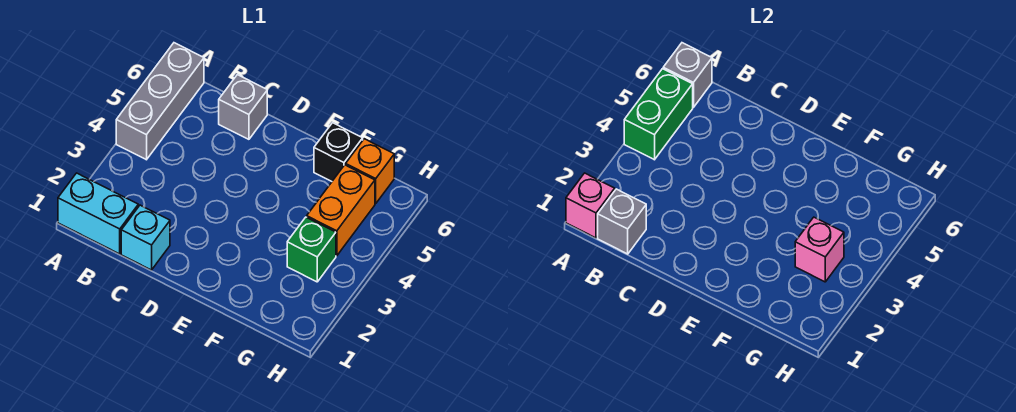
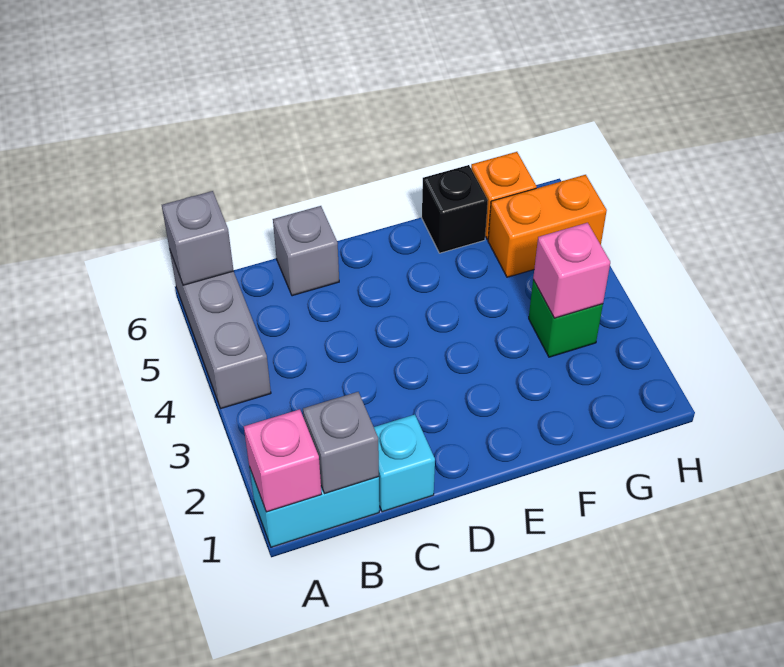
green brick A4:A5 level 2 -> none
orange brick G4:G5 level 1 -> orange brick G5:H5 level 1

